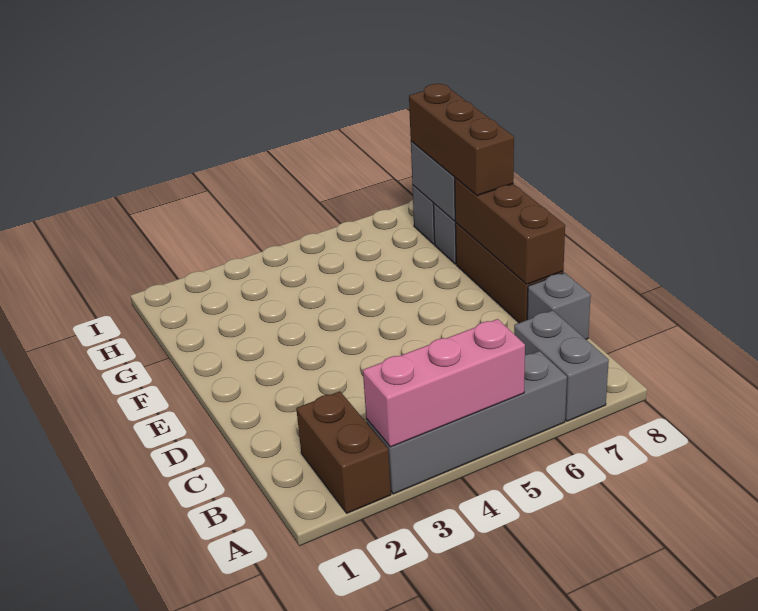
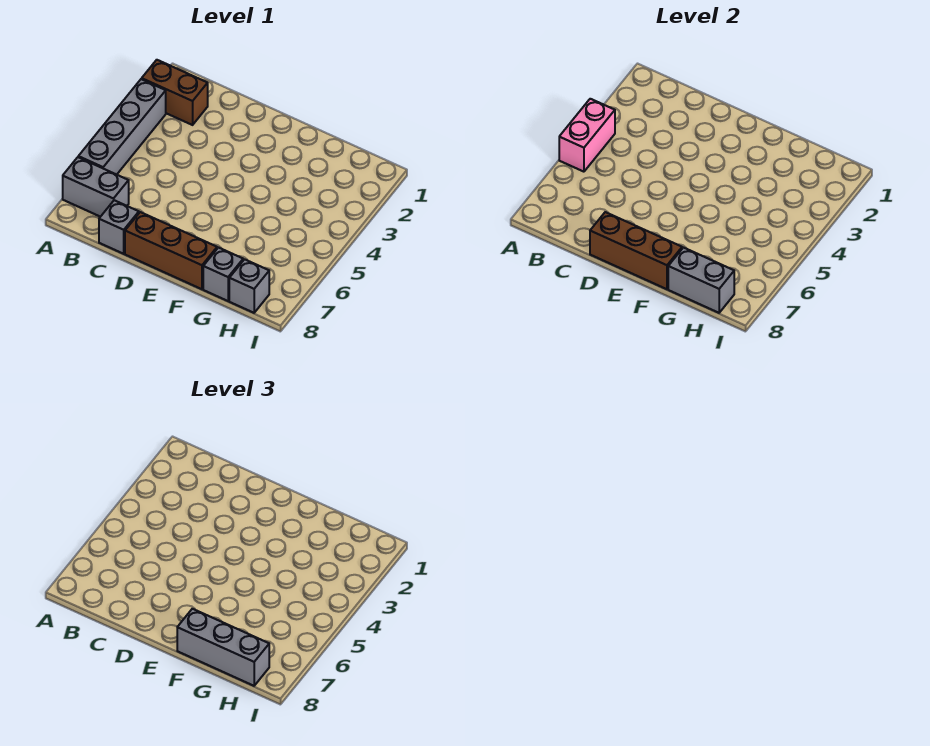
pink brick A3:A5 level 2 -> pink brick A4:A5 level 2
brown brick F8:H8 level 3 -> grey brick F8:H8 level 3

